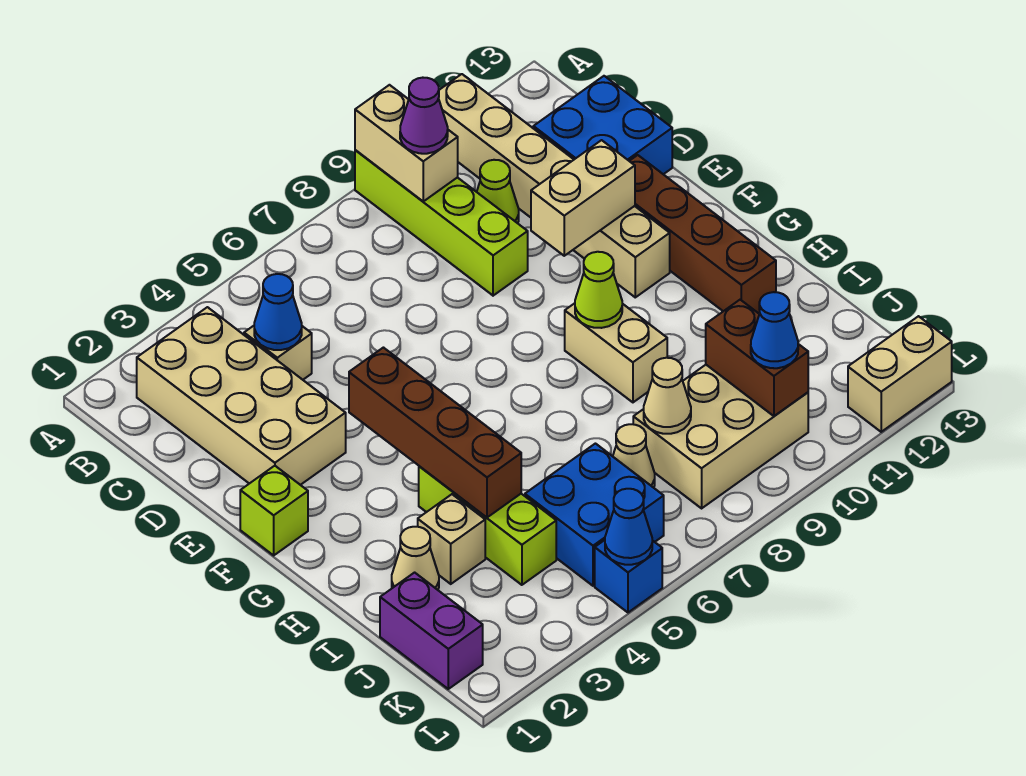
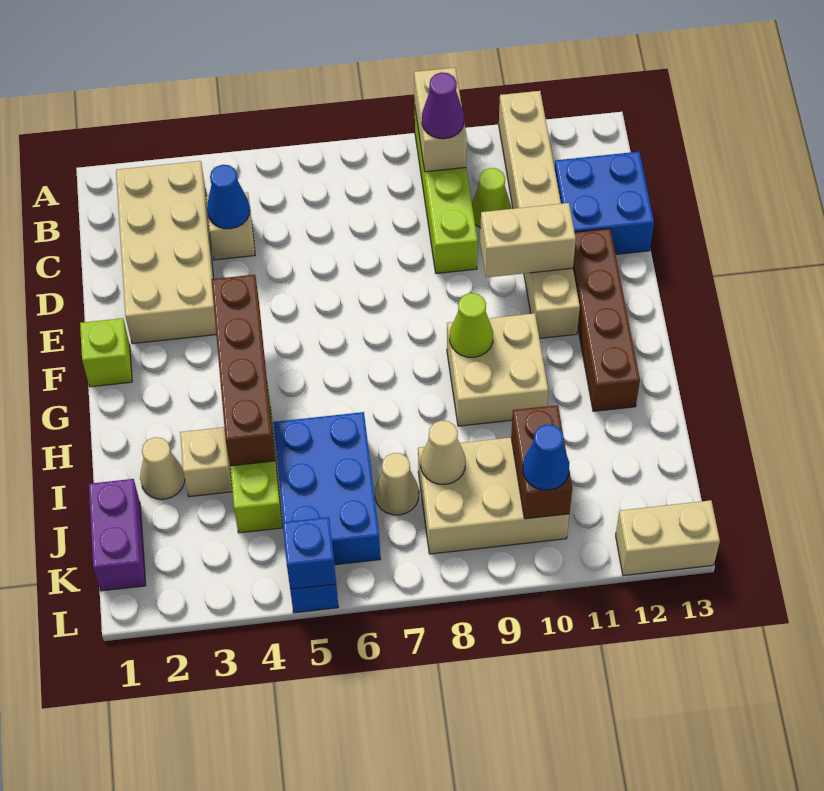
tan brick G9:H9 level 1 -> tan brick G9:H10 level 1
blue brick J5:K6 level 1 -> blue brick I5:K6 level 1
blue cone L5 level 2 -> blue brick L5 level 2

